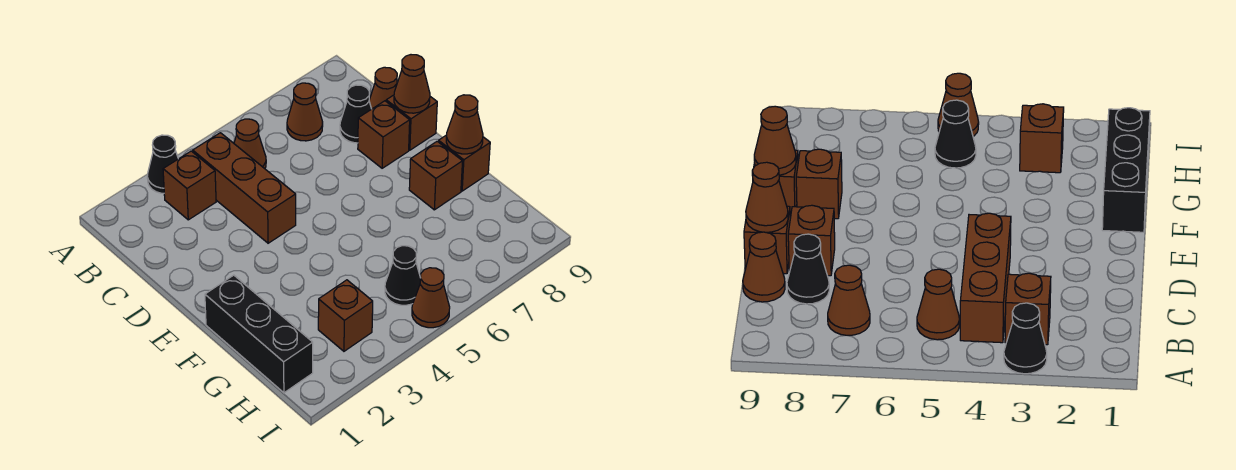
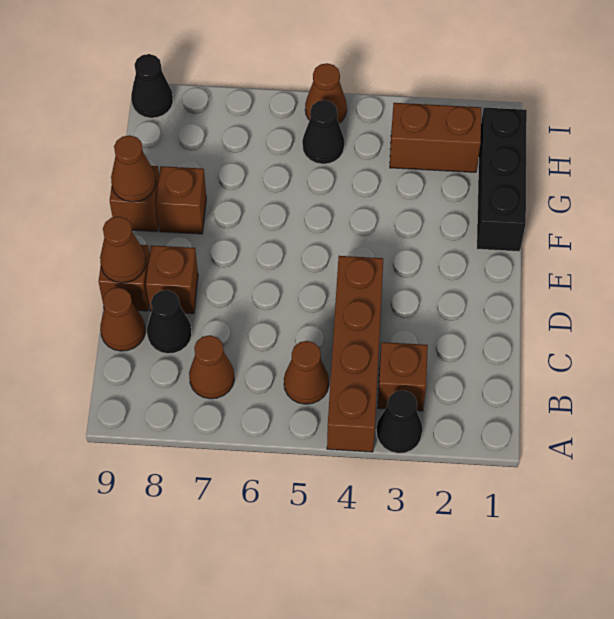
brown brick B4:D4 level 1 -> brown brick A4:D4 level 1
brown brick H3 level 1 -> brown brick H2:H3 level 1
none -> black cone I9 level 1

